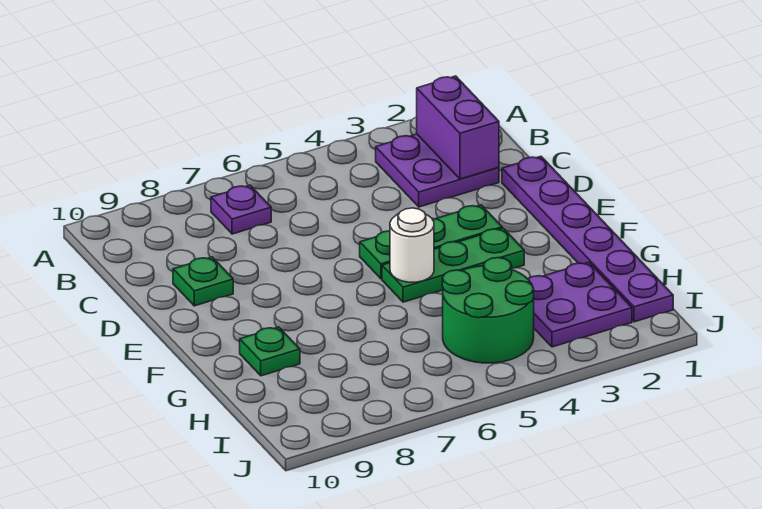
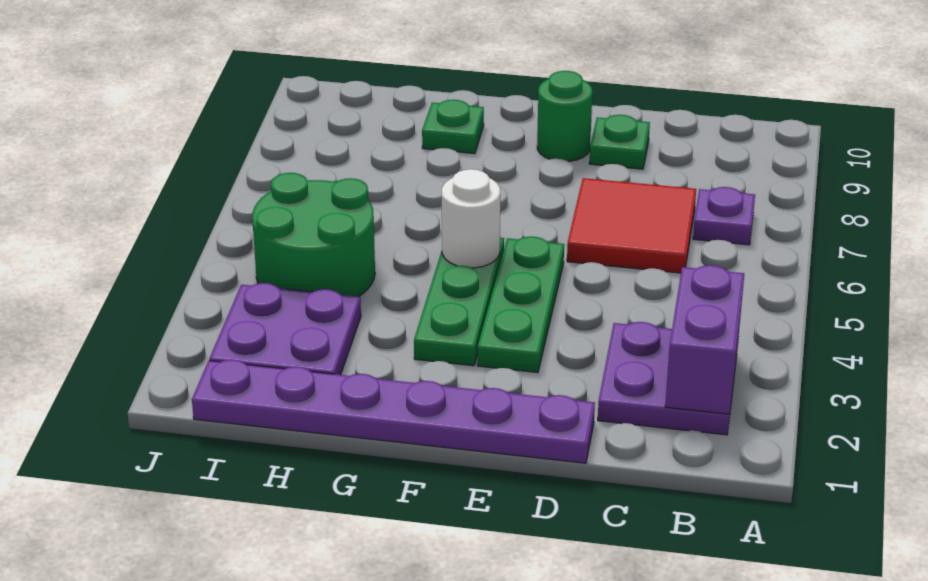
purple brick B2:C2 level 2 -> purple brick B2:B3 level 2
none -> red tile C6:D7 level 1
none -> green round brick E9 level 1

